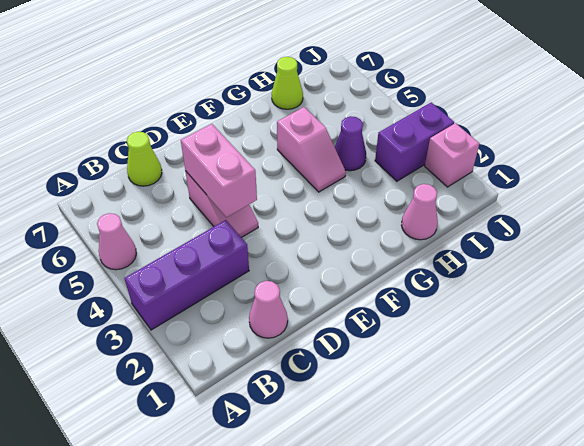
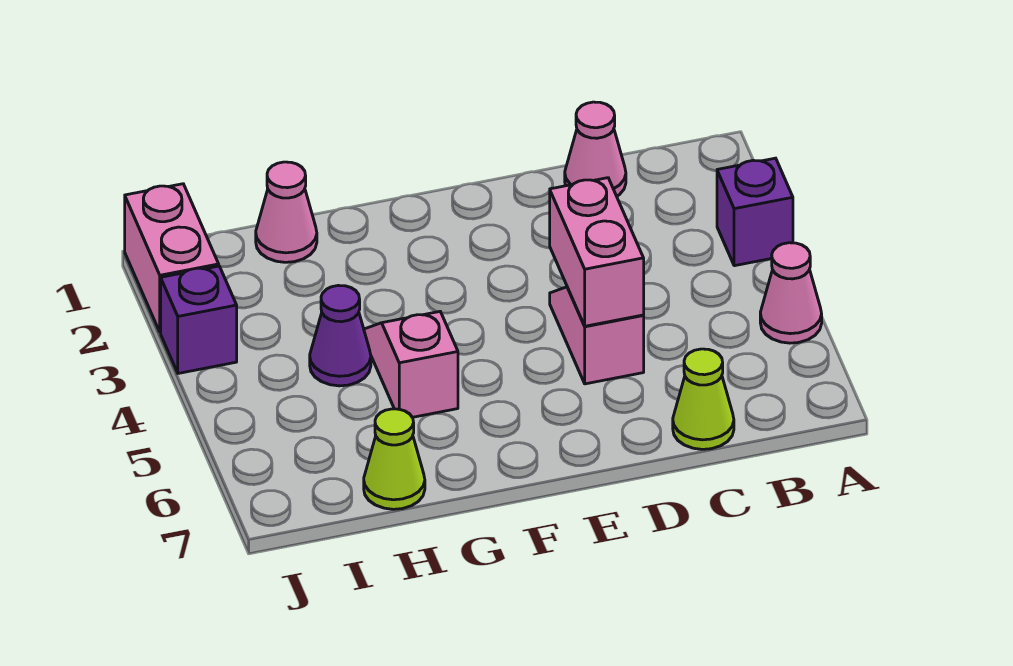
purple brick A3:C3 level 1 -> purple brick A3 level 1
purple brick I3:J3 level 1 -> purple brick J3 level 1
pink brick J2 level 1 -> pink brick J1:J2 level 1

